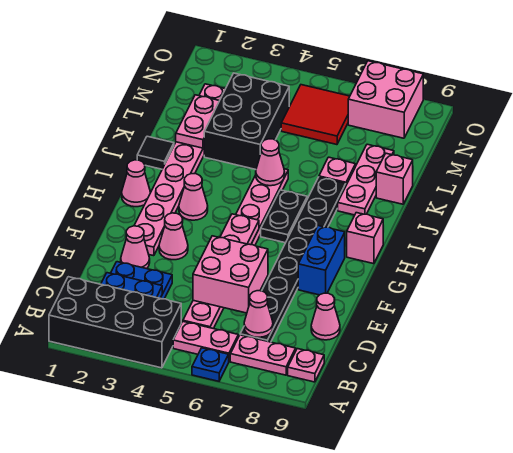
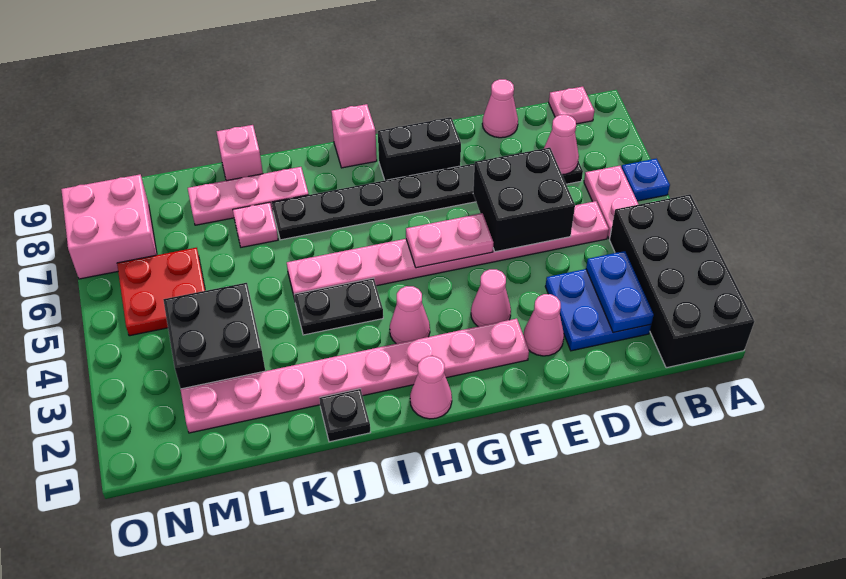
pink plate B7:B8 level 1 -> none
pink brick D5:E6 level 2 -> black brick D5:E6 level 2
blue brick F8:G8 level 1 -> black brick F8:G8 level 1
black plate H6:I6 level 1 -> black plate I4:J4 level 1
black tile J1 level 1 -> black plate J1 level 1
pink cone J5 level 2 -> none
pink plate K2:L2 level 2 -> none
black brick K3:M4 level 1 -> black brick L3:M4 level 1
red tile M5:N6 level 1 -> red plate M5:N6 level 1

